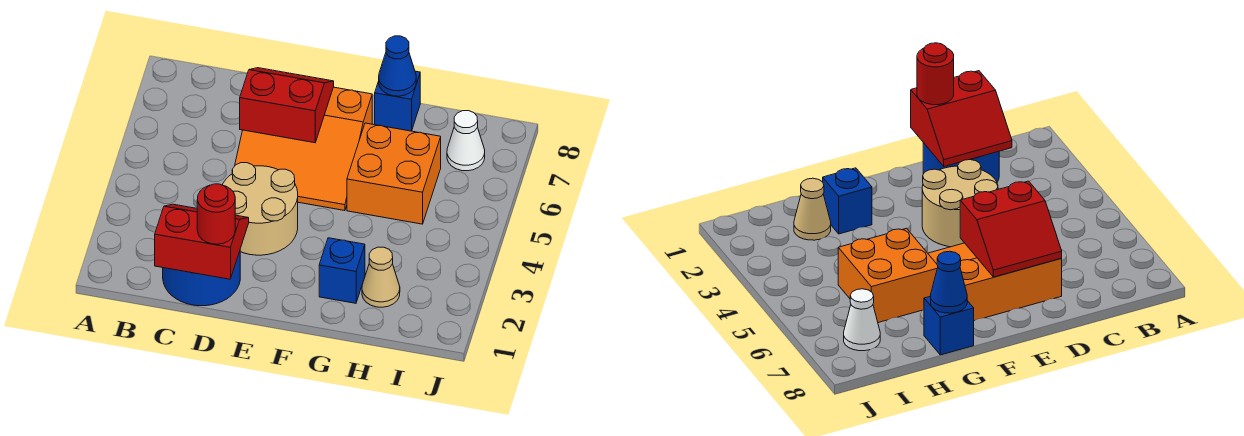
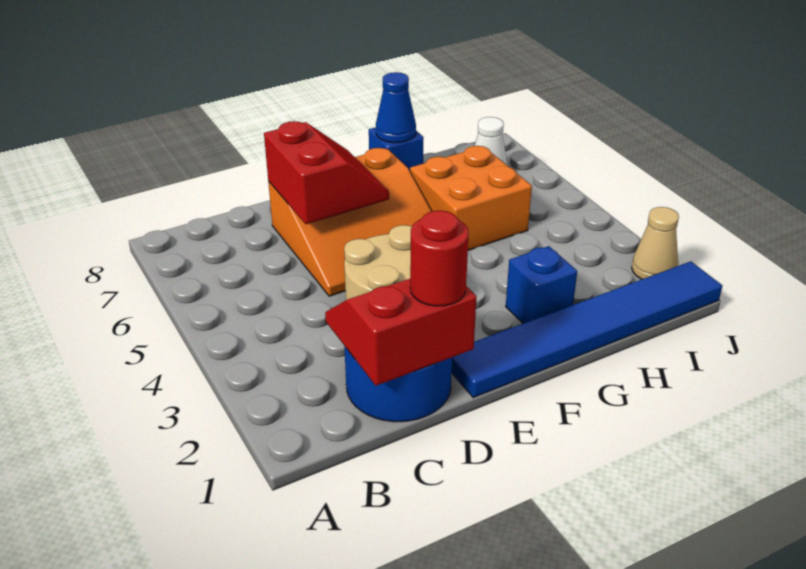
red slope D6:E7 level 2 top 6 -> red slope D6:E7 level 2 top D
none -> blue tile E1:J1 level 1
tan cone H2 level 1 -> tan cone J2 level 1

